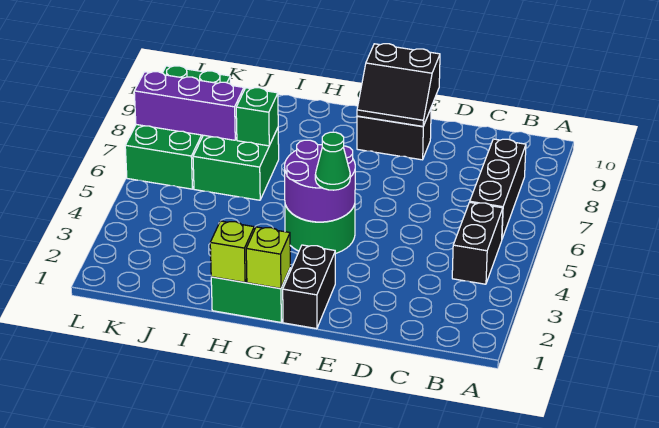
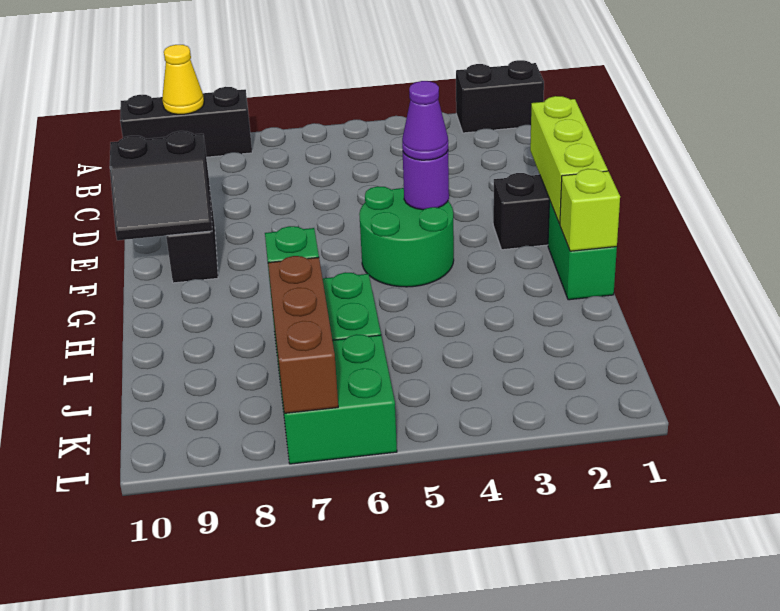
none -> yellow cone A9 level 2
black brick B4:B5 level 1 -> black brick A1:A2 level 1
black brick B6:B8 level 1 -> black brick A8:A10 level 1
black slope E9:F10 level 2 top 10 -> black slope E9:F10 level 2 top E
purple round brick F4:G5 level 2 -> purple round brick F4 level 2
green cone F4 level 3 -> purple cone F4 level 3
lime brick G1 level 2 -> lime brick E1:G1 level 2
purple brick J7:L7 level 2 -> brown brick J7:L7 level 2
green brick K6:L9 level 1 -> green brick K6:L7 level 1

